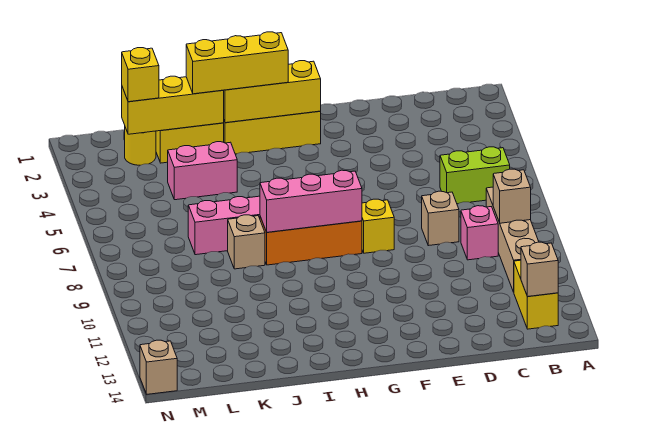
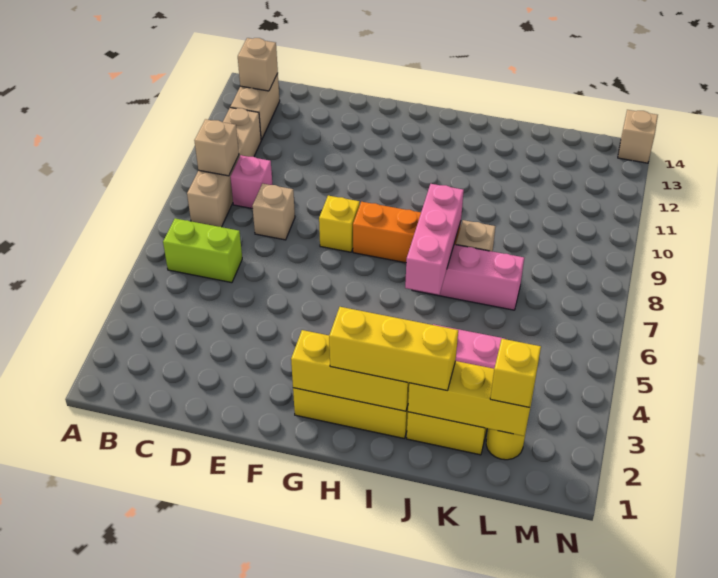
yellow brick B12:B13 level 1 -> tan brick B12:B13 level 1
pink brick G8:I8 level 2 -> pink brick I6:I8 level 2

